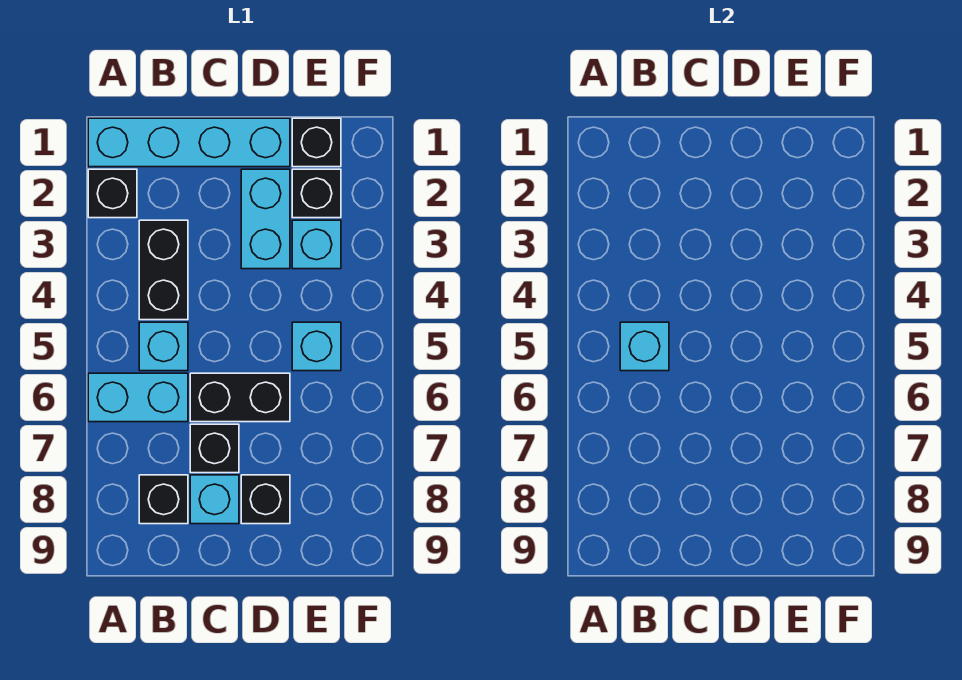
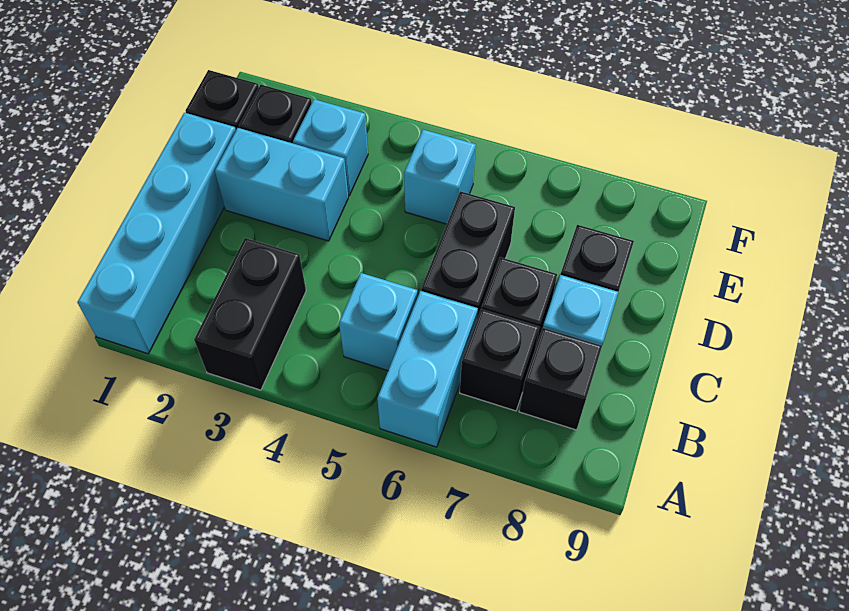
black brick A2 level 1 -> black brick B7 level 1
black brick B3:B4 level 1 -> black brick A3:B3 level 1
cyan brick B5 level 2 -> none

